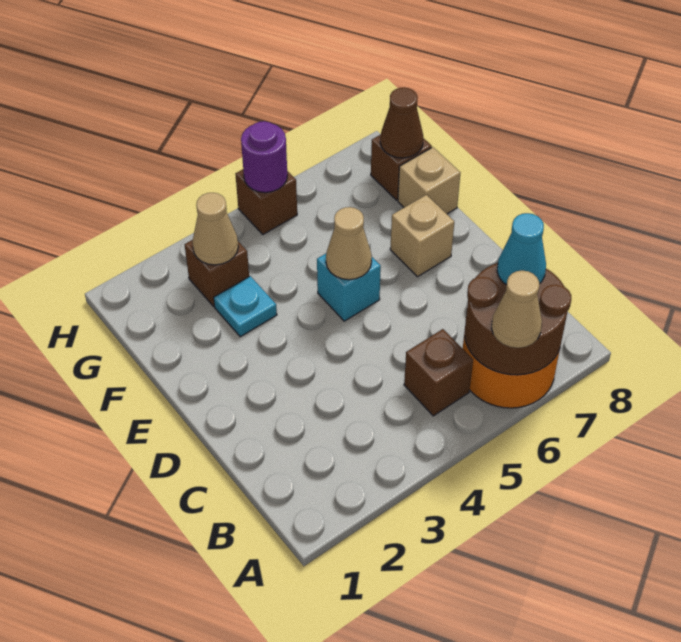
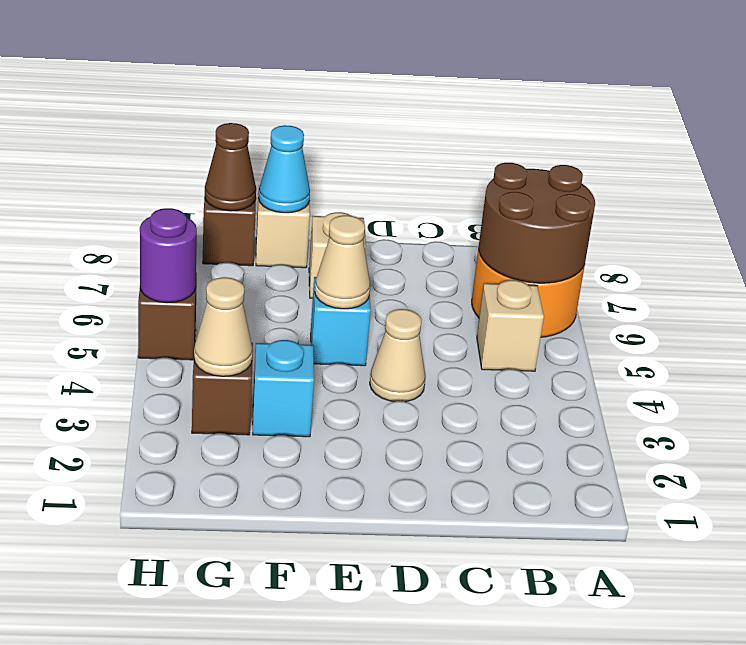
tan cone A6 level 3 -> tan cone D4 level 1
brown brick B5 level 1 -> tan brick B5 level 1
cyan cone B7 level 3 -> cyan cone F8 level 2
cyan plate F3 level 1 -> cyan brick F3 level 1

